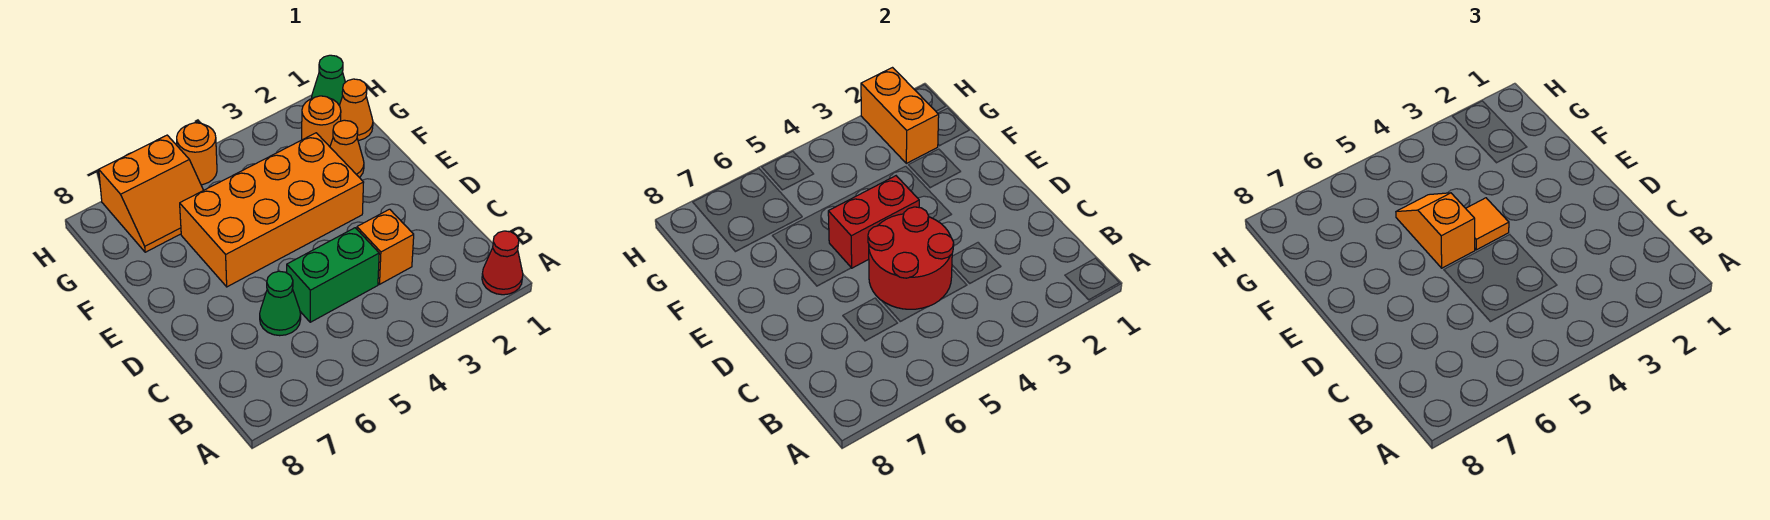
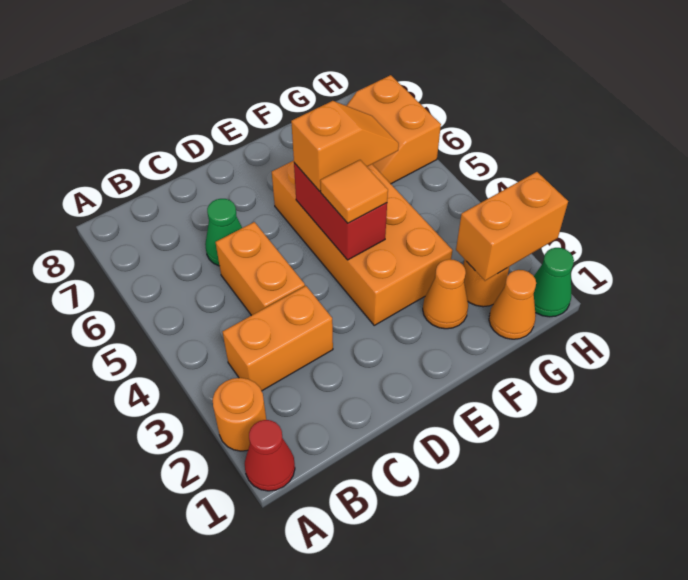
orange brick C3 level 1 -> orange brick B3:C3 level 1
green brick C4:C5 level 1 -> orange brick C4:C5 level 1
red round brick C4:D5 level 2 -> none
orange round brick H5 level 1 -> orange round brick A2 level 1

